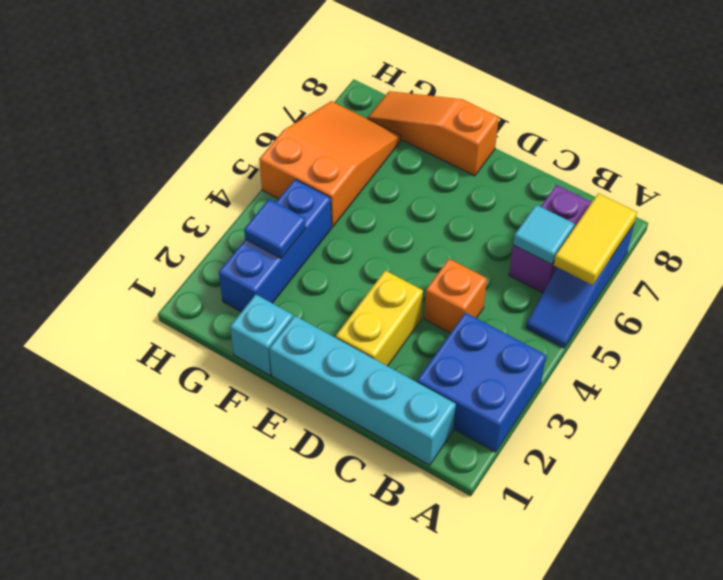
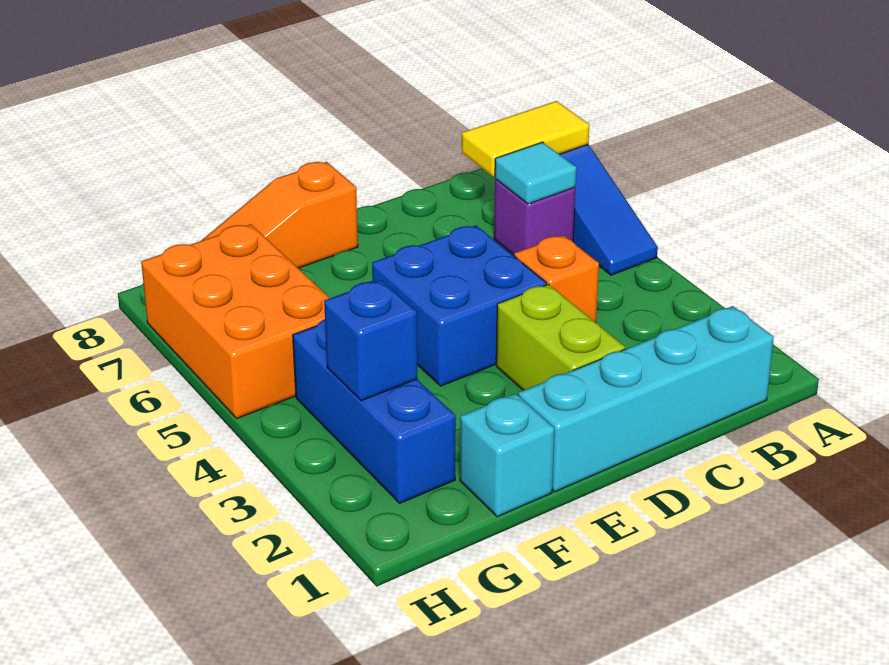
blue brick A2:B3 level 1 -> blue brick D4:E5 level 1
yellow tile A6:A7 level 2 -> yellow tile A7:B7 level 2
purple brick B6:B7 level 1 -> purple brick B6 level 1
yellow brick D2:D3 level 1 -> lime brick D2:D3 level 1
blue tile G3 level 2 -> blue brick G3 level 2
orange slope G5:H7 level 1 top 5 -> orange brick G5:H7 level 1

